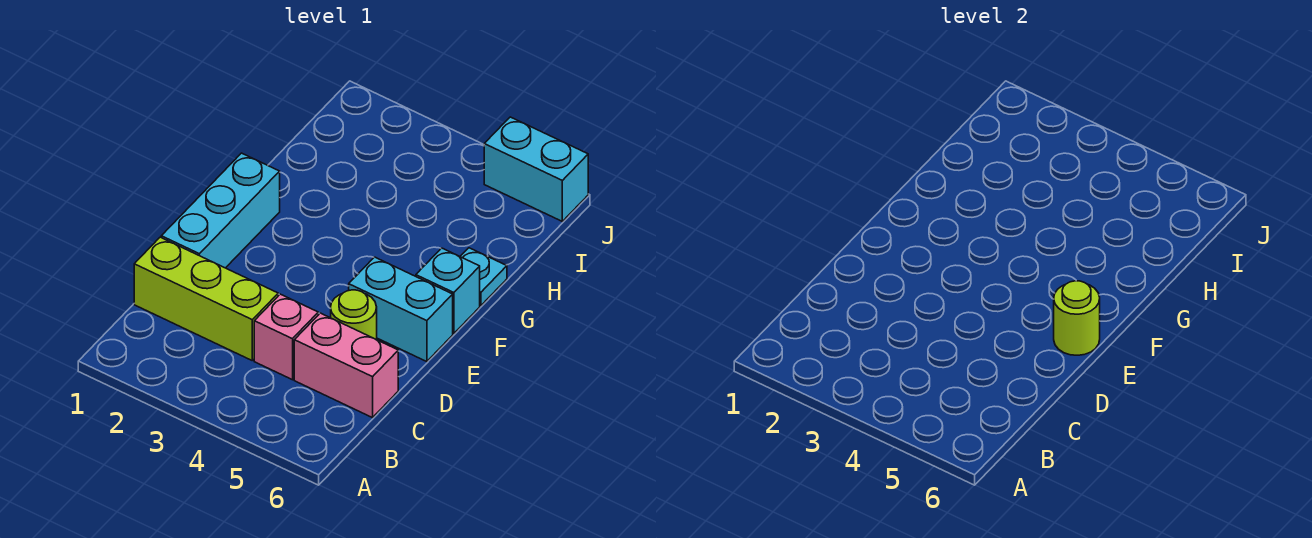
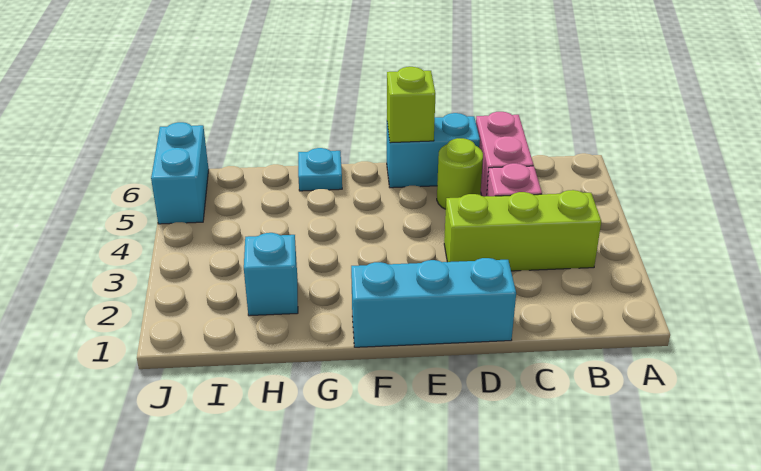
lime brick C1:C3 level 1 -> lime brick B3:D3 level 1
cyan brick E5:E6 level 1 -> cyan brick D6:E6 level 1
lime round brick E6 level 2 -> lime brick E6 level 2
cyan brick F6 level 1 -> cyan brick H2 level 1

